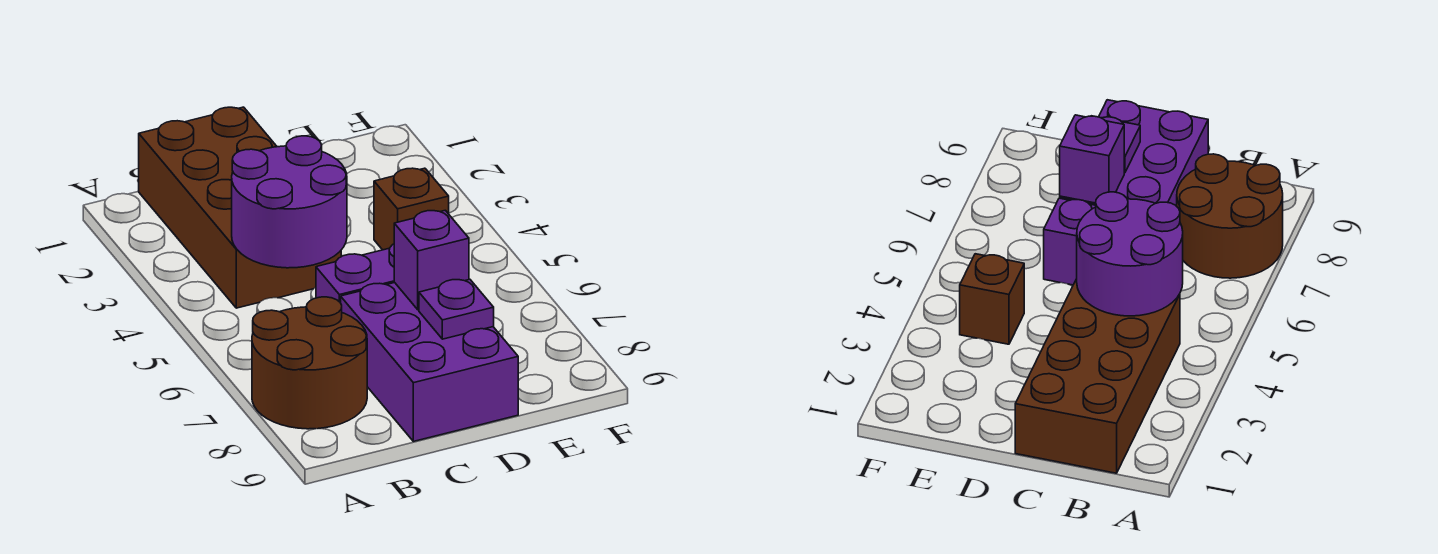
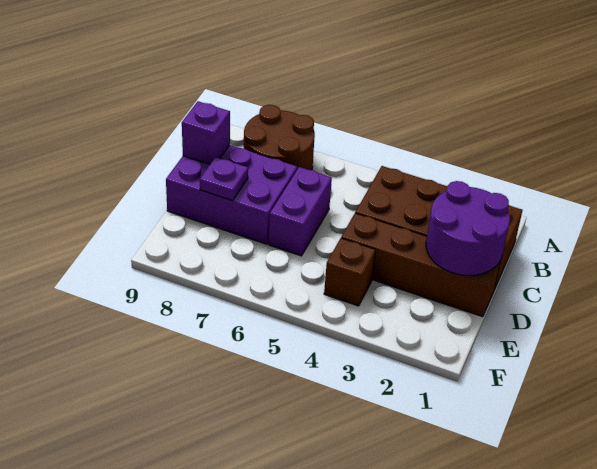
purple round brick B4:C5 level 2 -> purple round brick C1:D2 level 2
none -> brown brick D1:D4 level 1
purple brick D7 level 2 -> purple brick C9 level 2

